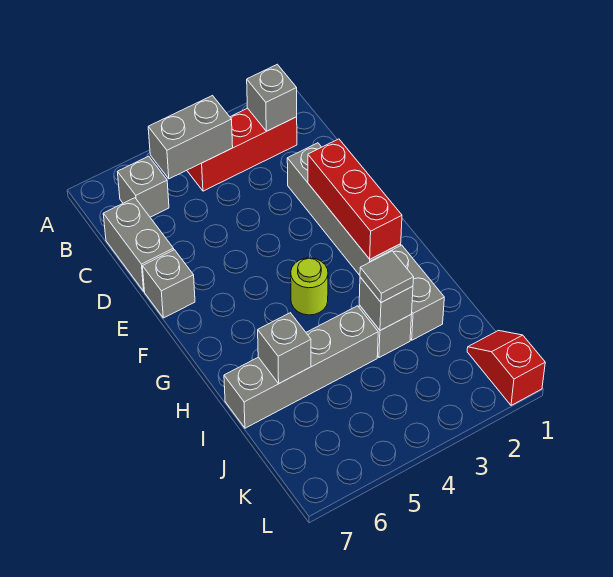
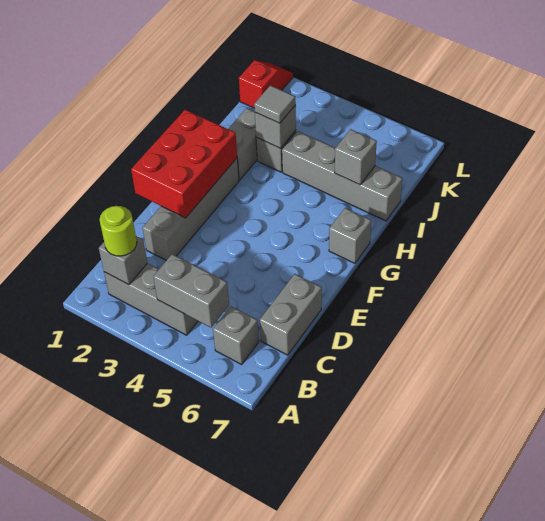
red brick B2:B4 level 1 -> grey brick B2:B4 level 1
red brick E2:G2 level 2 -> red brick E1:G2 level 2
grey brick E7 level 1 -> grey brick G7 level 1
lime round brick G4 level 1 -> lime round brick B2 level 3
red slope K1:L1 level 1 top L -> red slope K1:L1 level 1 top K

